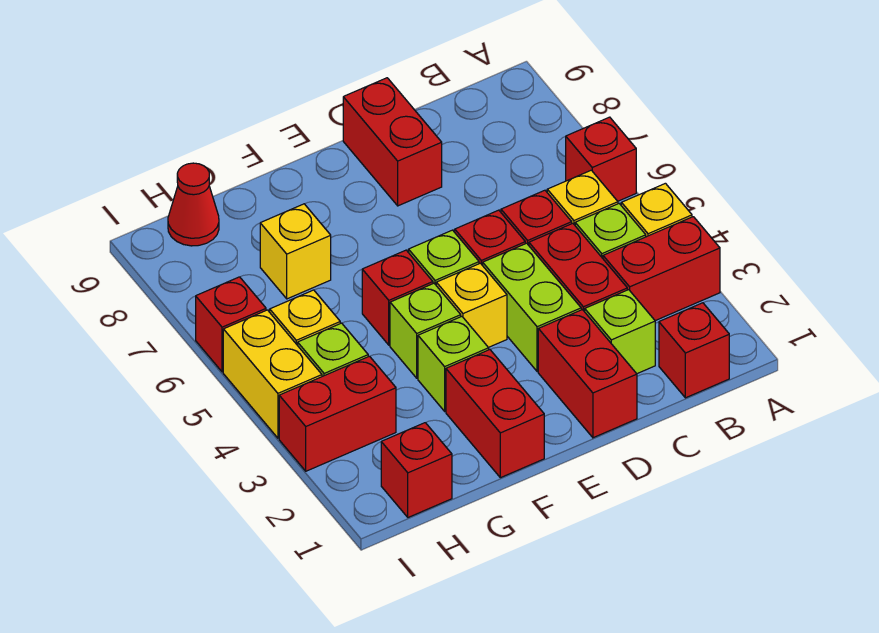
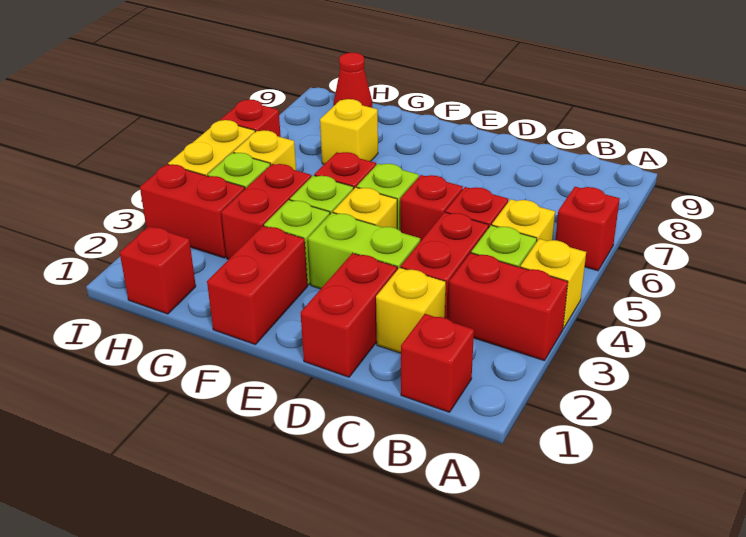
lime brick C2 level 1 -> yellow brick C2 level 1
lime brick D3:D4 level 1 -> lime brick D3:E3 level 1
red brick D8:D9 level 1 -> red brick G3:G4 level 1

